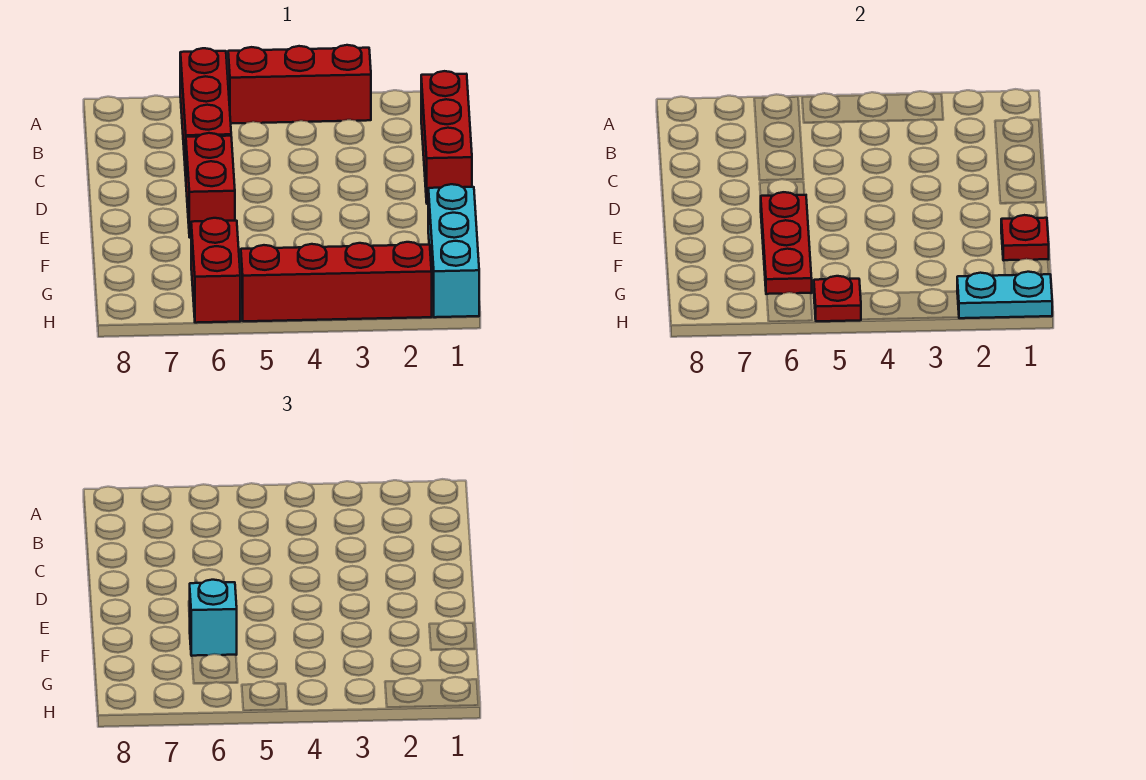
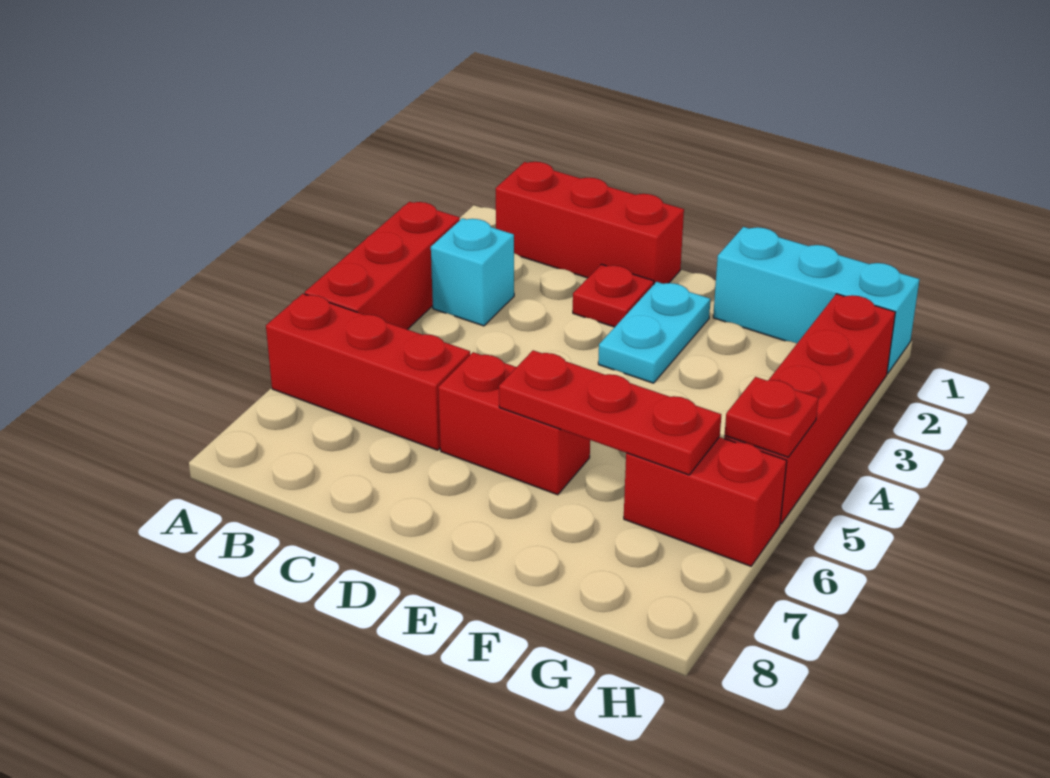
red plate F1 level 2 -> red plate D2 level 1
cyan brick F6 level 3 -> cyan brick B3 level 1
cyan plate H1:H2 level 2 -> cyan plate E2:E3 level 1

